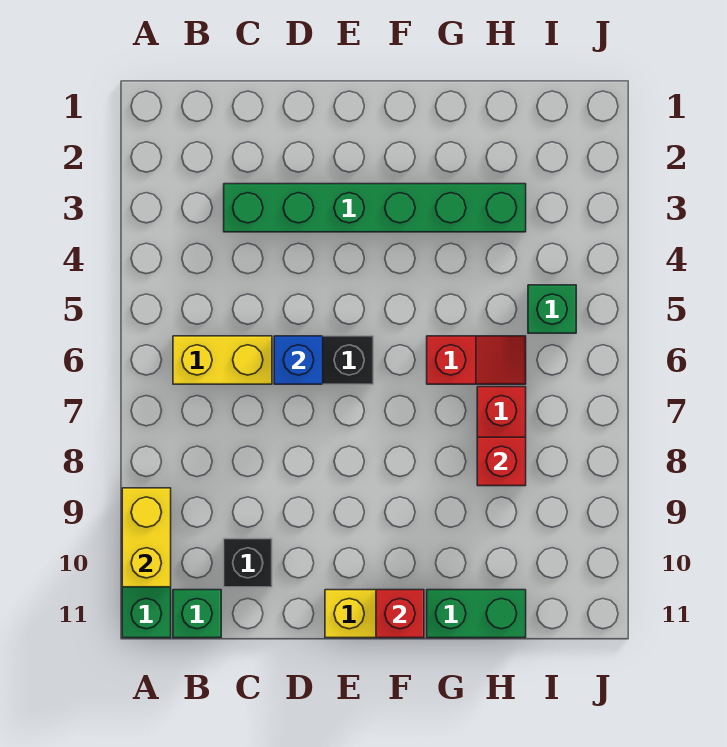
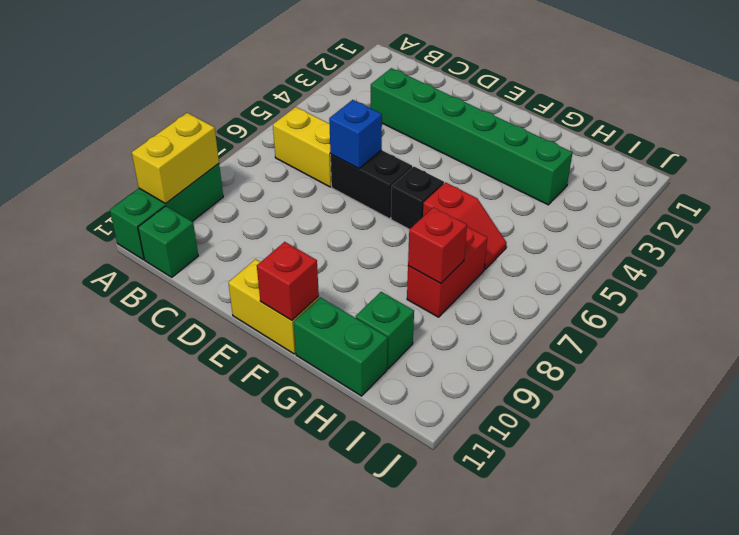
black brick C10 level 1 -> black brick F6 level 1
green brick I5 level 1 -> green brick H10 level 1

